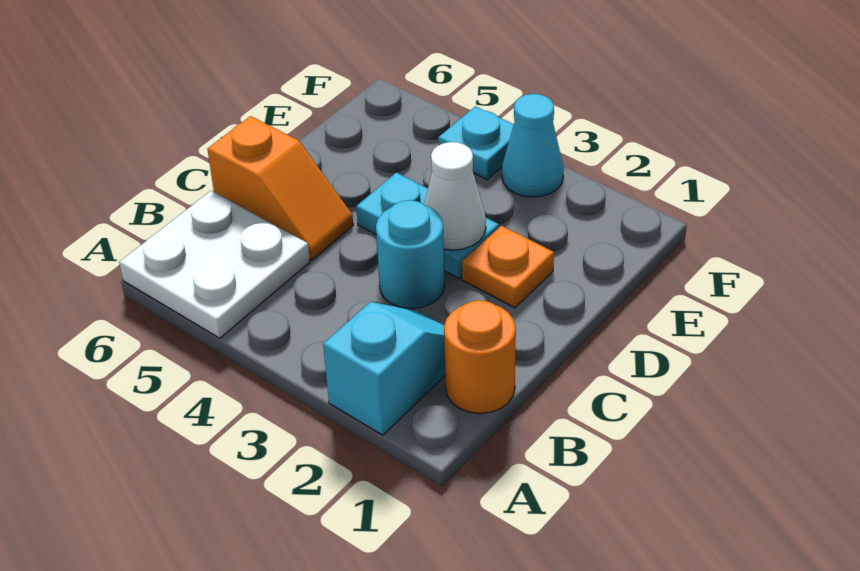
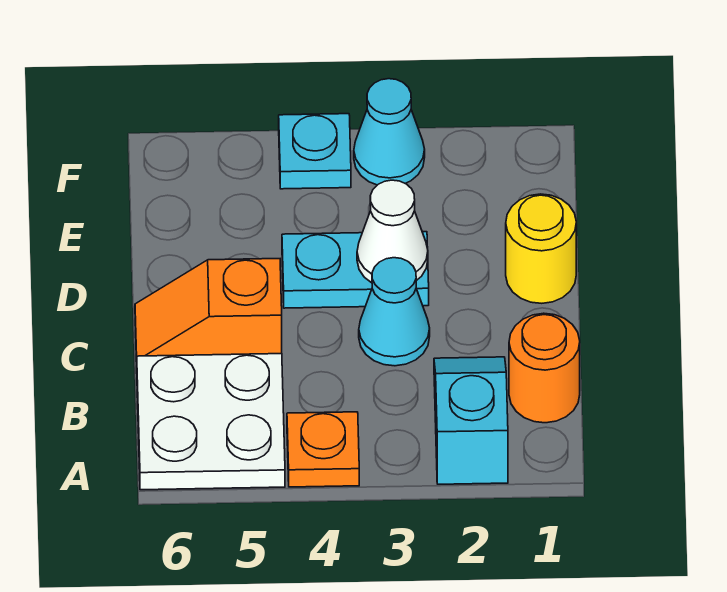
cyan round brick C3 level 1 -> cyan cone C3 level 1
orange slope C5:C6 level 1 top 6 -> orange slope C5:C6 level 1 top 5
none -> yellow round brick D1 level 1
orange plate D2 level 1 -> orange plate A4 level 1

